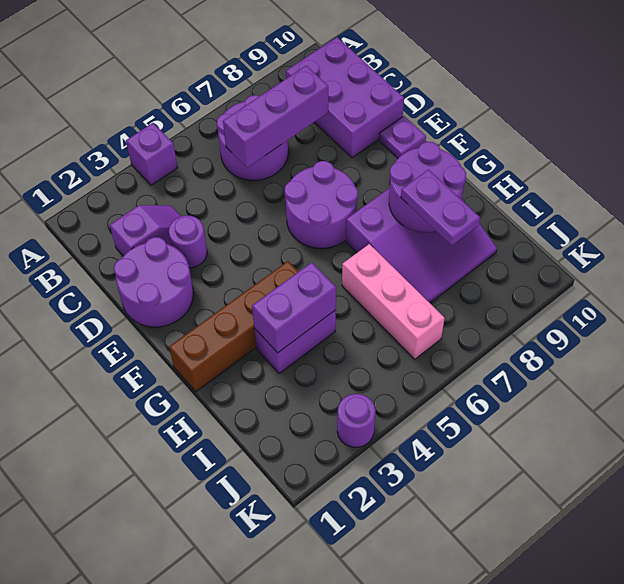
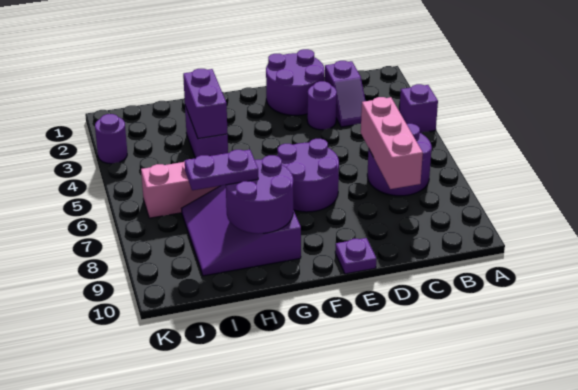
purple brick B9:D10 level 1 -> none
purple brick C6:C8 level 2 -> pink brick C6:C8 level 2
brown brick G1:G4 level 1 -> none

